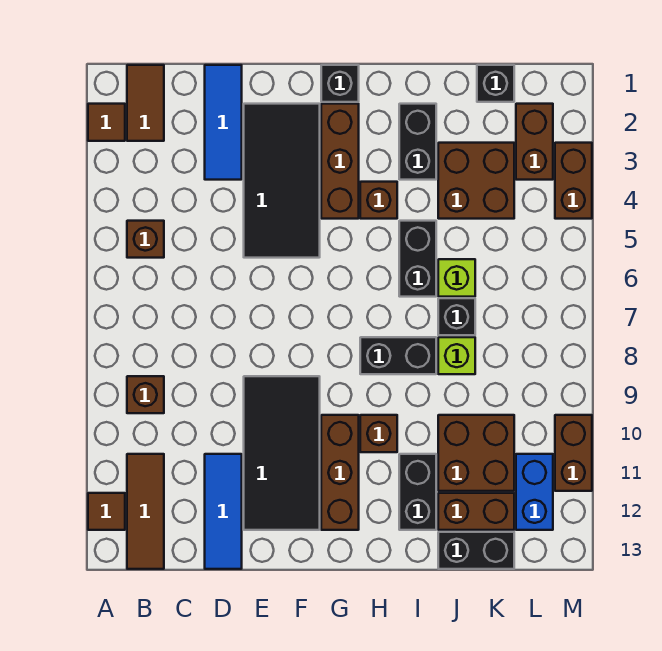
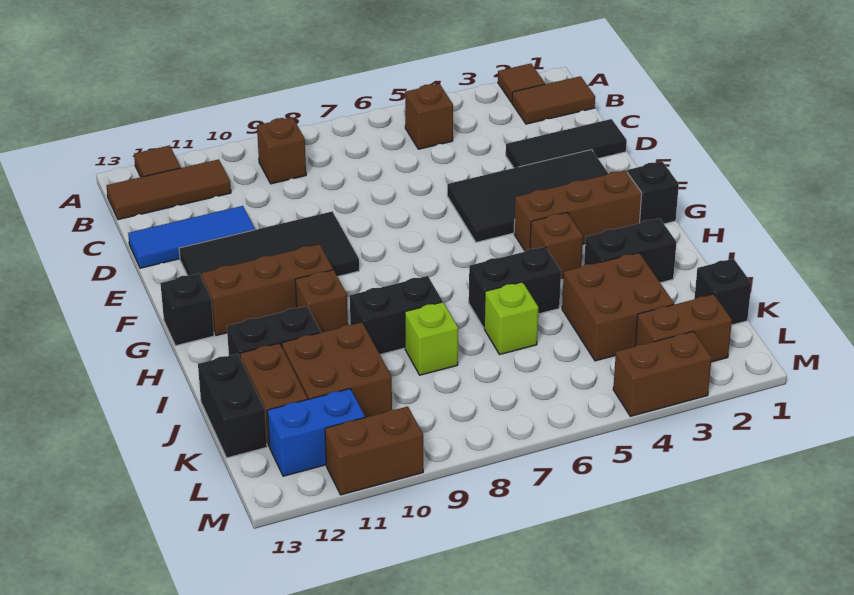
blue tile D1:D3 level 1 -> black tile D1:D3 level 1
black brick H8:I8 level 1 -> black brick I8:I9 level 1
black brick J7 level 1 -> black brick G13 level 1

